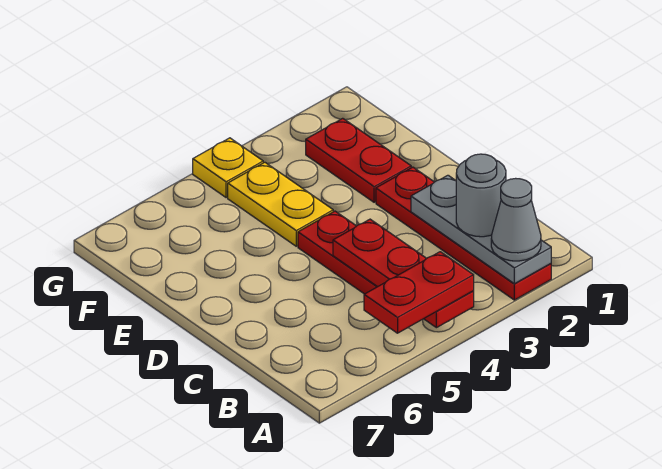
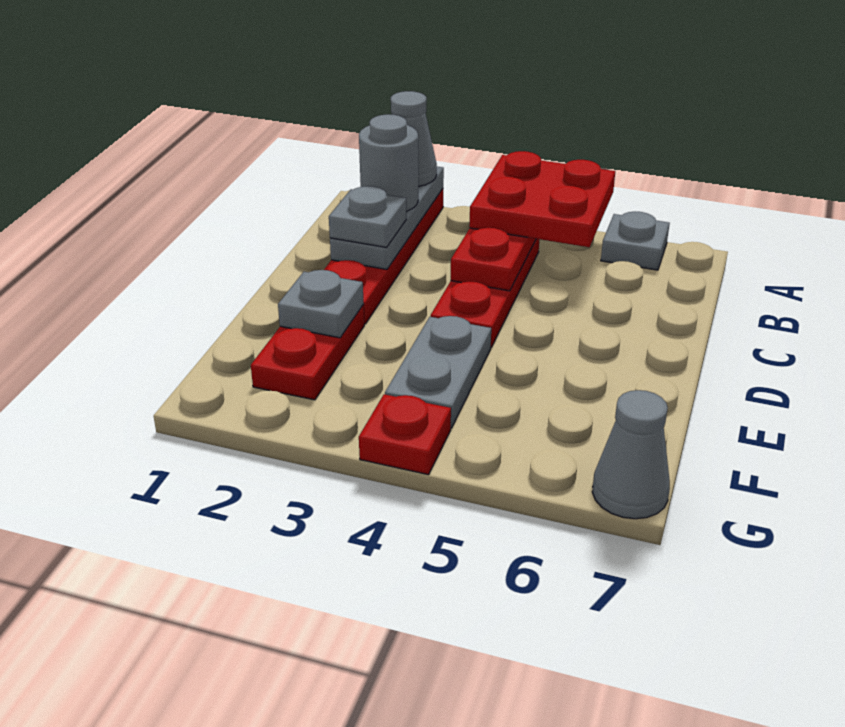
red plate A4:A5 level 3 -> red plate A4:B5 level 3
none -> grey plate A6 level 1
none -> grey plate C2 level 3
none -> grey plate E2 level 2
yellow plate E4:F4 level 1 -> grey plate E4:F4 level 1
yellow plate G4 level 1 -> red plate G4 level 1
none -> grey cone G7 level 1

